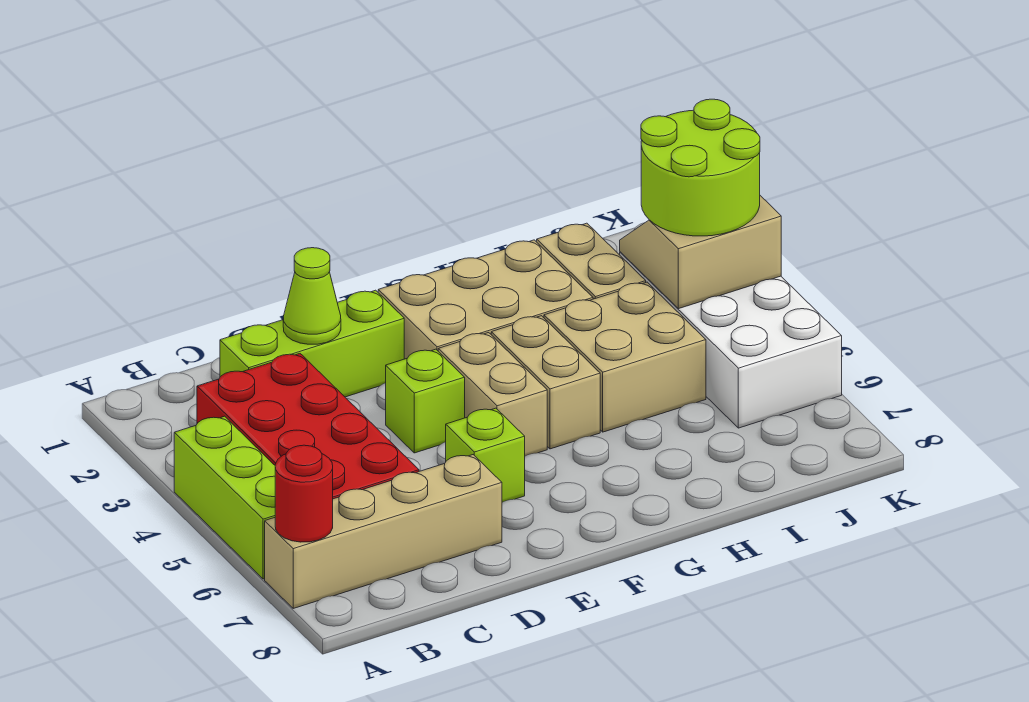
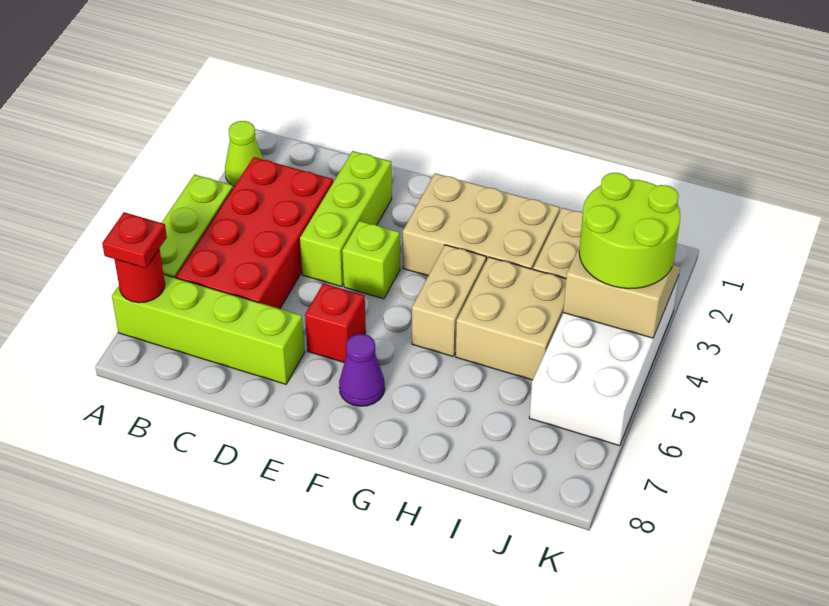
tan brick A7:D7 level 1 -> lime brick A7:D7 level 1
none -> red plate A7 level 3
lime brick C2:E2 level 1 -> lime brick D2:D4 level 1
lime cone D2 level 2 -> lime cone A2 level 1
lime brick E6 level 1 -> red brick E6 level 1
tan brick F4:F5 level 1 -> none
none -> purple cone F7 level 1

